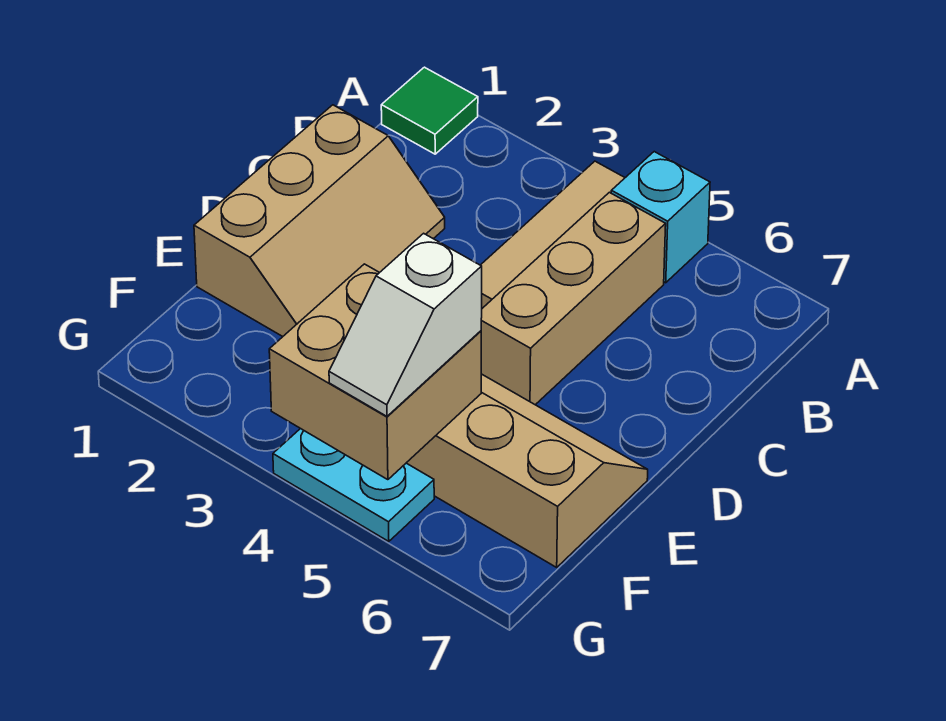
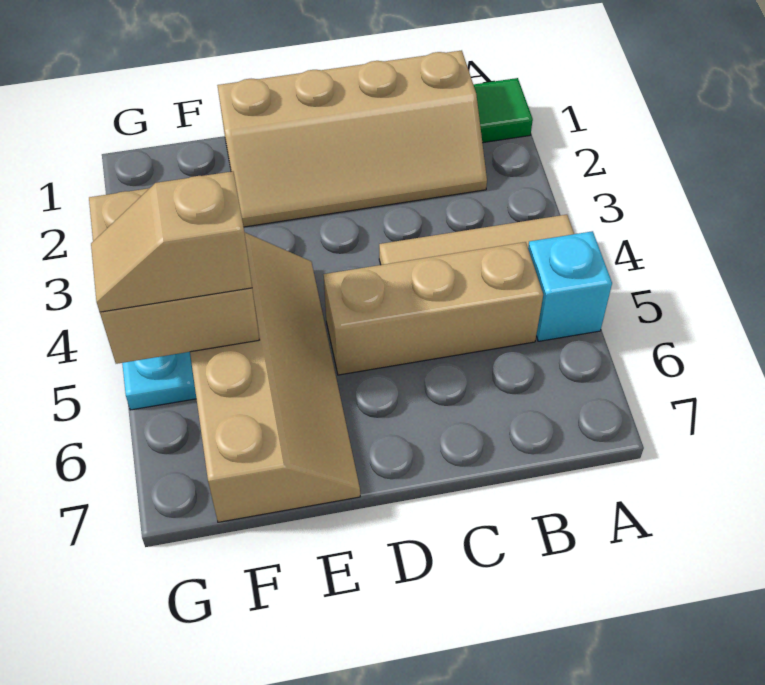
tan slope C1:E2 level 1 top 1 -> tan slope B1:E2 level 1 top 1
white slope F5:G5 level 3 top F -> tan slope F5:G5 level 3 top F

